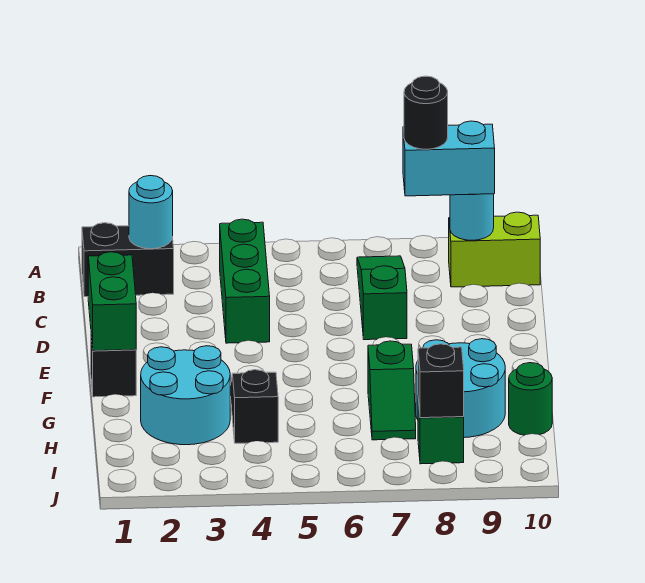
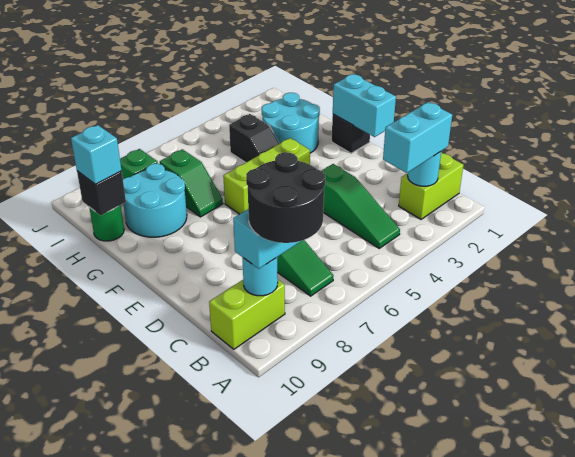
black brick B1:B2 level 1 -> lime brick B1:B2 level 1
none -> cyan brick B2:B3 level 3
green brick B4:D4 level 1 -> green slope B4:D4 level 1 top D
black round brick B8 level 4 -> black round brick A8:B9 level 4
green brick E1:F1 level 2 -> cyan brick E1:F1 level 2
none -> lime brick F4:F6 level 1
green slope G7:H7 level 1 top G -> green slope G7:H7 level 1 top H
none -> cyan brick H10 level 3
black brick I8 level 2 -> black brick H10 level 2

